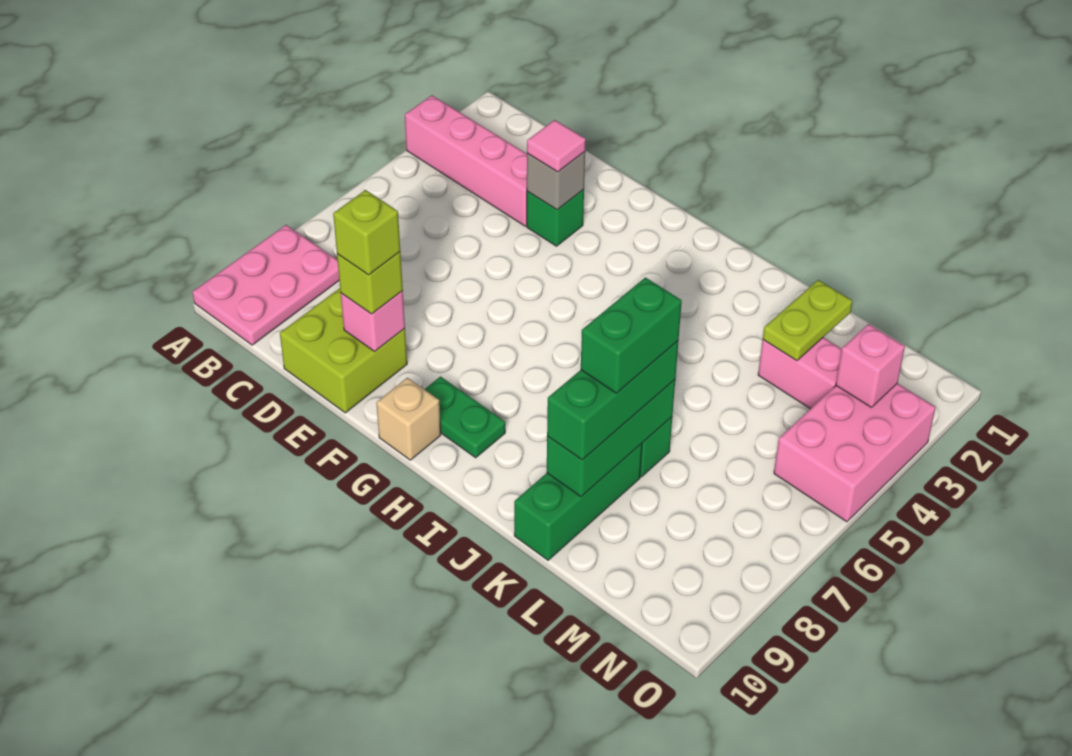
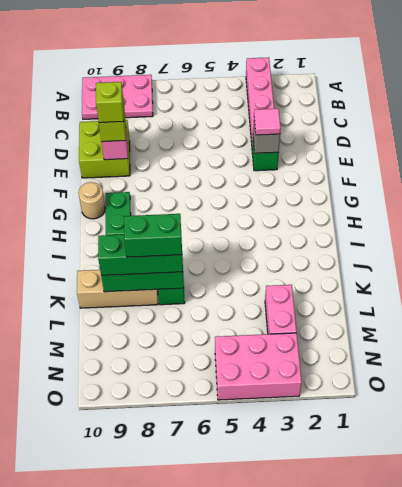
tan brick G10 level 1 -> tan round brick G10 level 1
green brick K8:K10 level 1 -> tan brick K8:K10 level 1
lime plate L2:L3 level 2 -> none
pink brick N3 level 2 -> none

